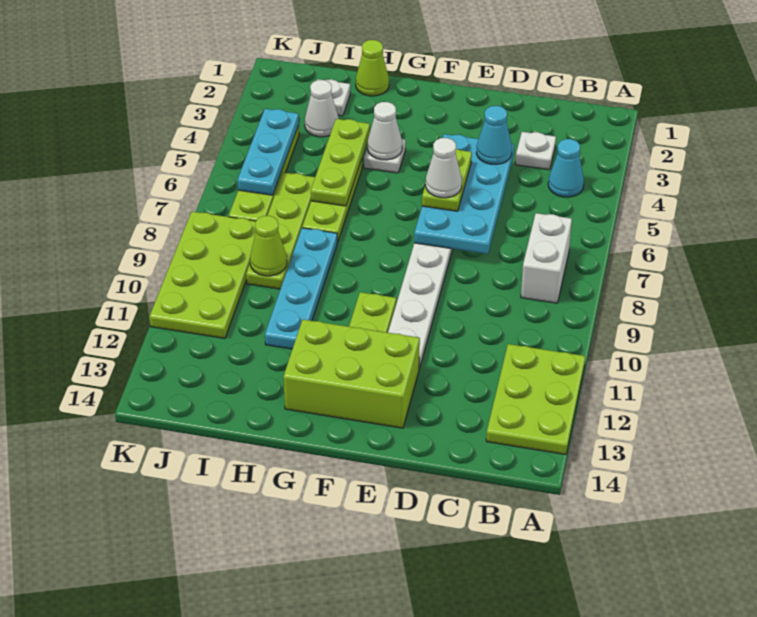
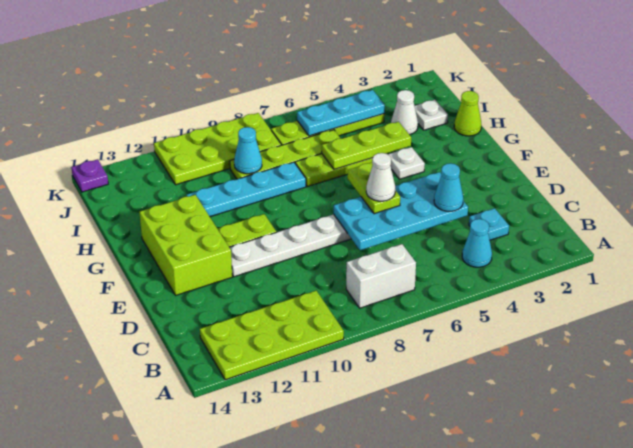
lime plate A11:B13 level 1 -> lime plate A10:B13 level 1
white plate C3 level 1 -> cyan plate C3 level 1
lime plate E5:E6 level 3 -> lime plate E6:F6 level 3
white cone G4 level 2 -> none
lime cone I9 level 2 -> cyan cone I9 level 2
none -> purple plate K14 level 1

